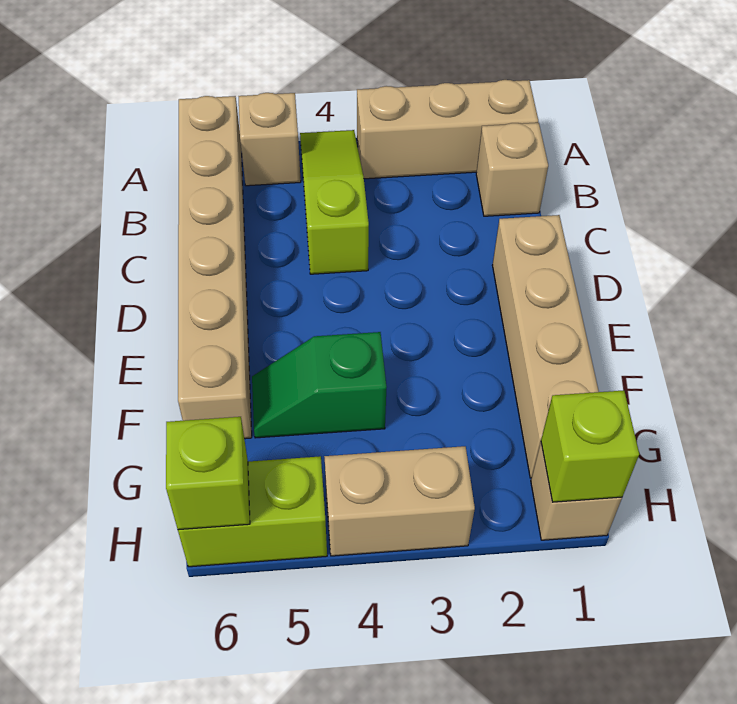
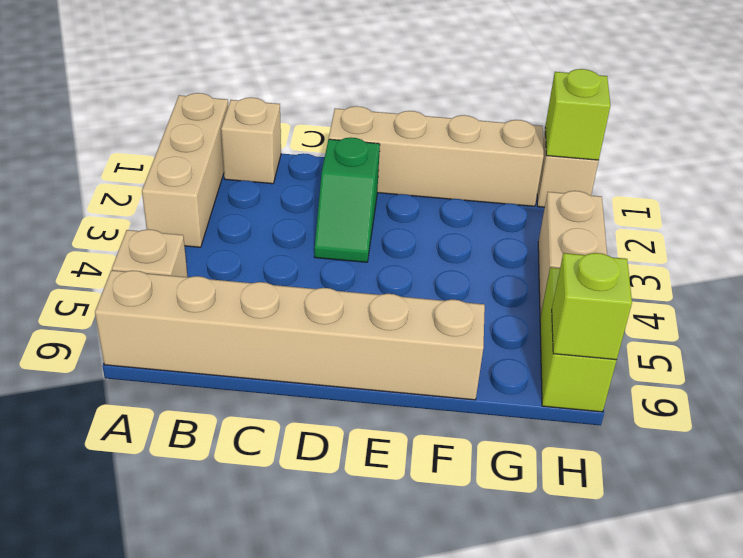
lime slope A4:C4 level 1 top C -> none
green slope F4:F5 level 1 top 4 -> green slope D2:D3 level 1 top 2

